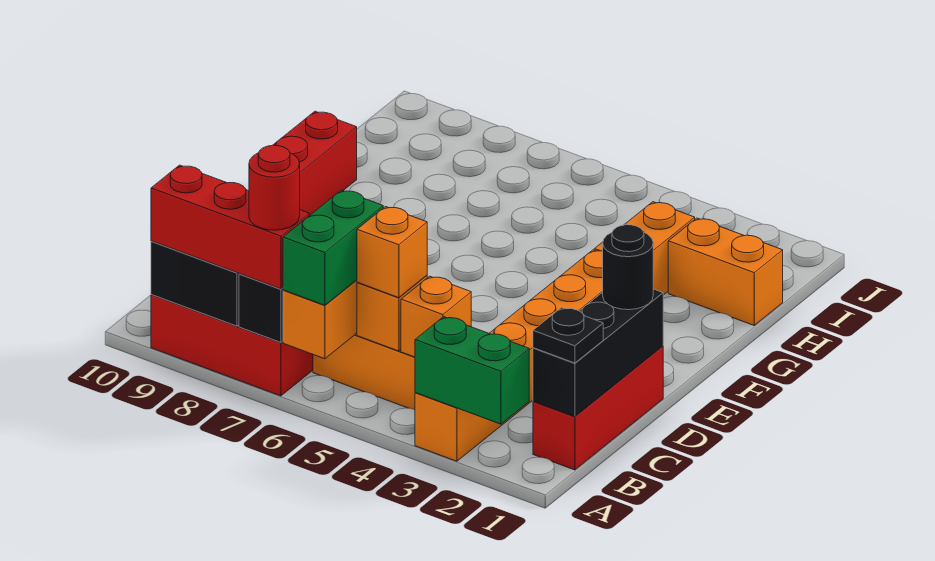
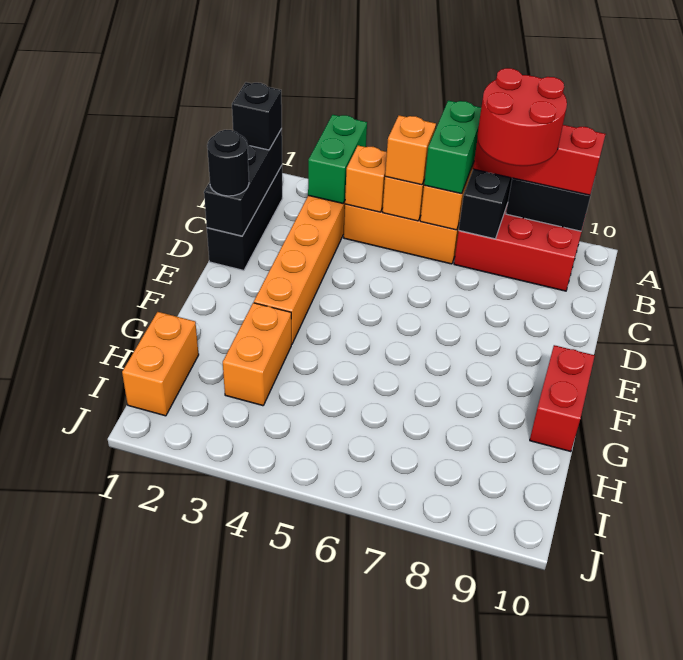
green brick A2:A3 level 2 -> green brick A3:B3 level 2
red round brick A7 level 4 -> red round brick A7:B8 level 4
red brick B1:D1 level 1 -> black brick B1:D1 level 1
black plate B1 level 3 -> black brick B1 level 3
orange brick H1:H2 level 1 -> orange brick H1:I1 level 1

